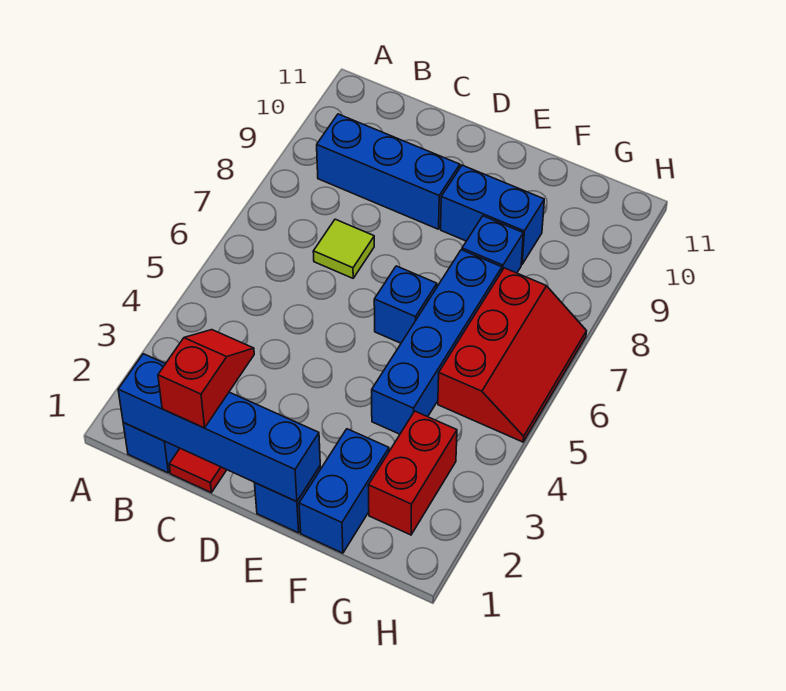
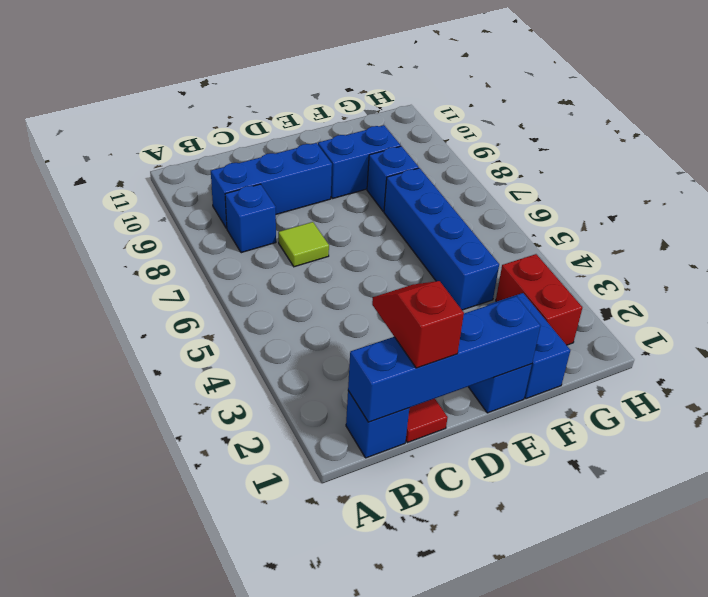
blue brick E6 level 1 -> blue brick B8 level 1
red slope G5:H7 level 1 top G -> none

